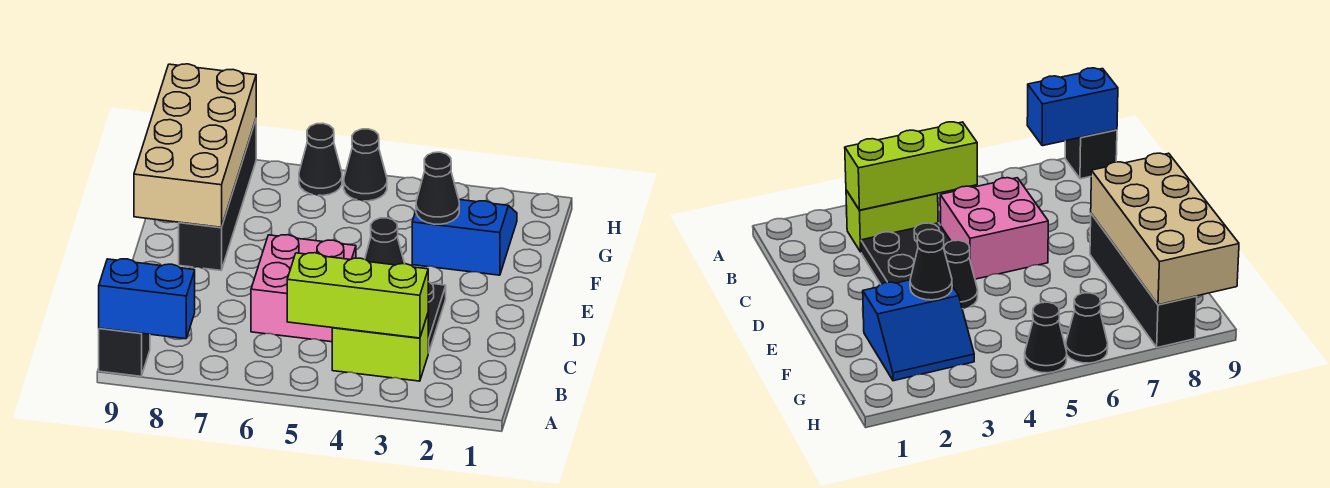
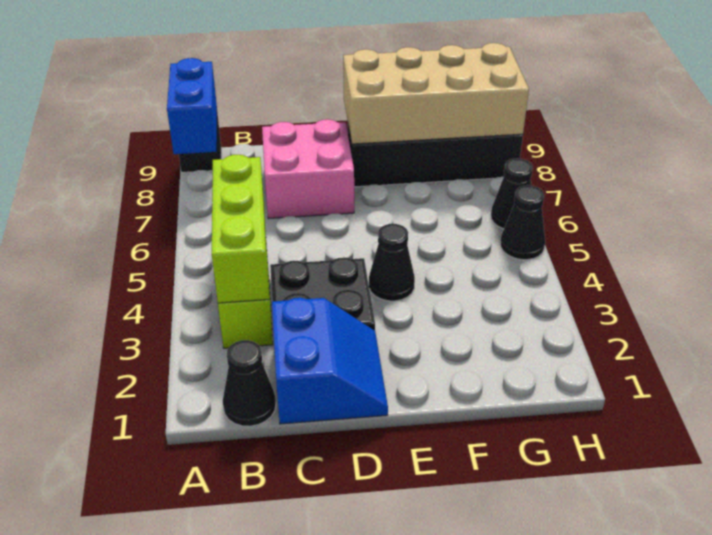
pink brick C5:D6 level 1 -> pink brick C7:D8 level 1
blue slope F2:G3 level 1 top F -> blue slope C1:D2 level 1 top C
black cone F3 level 2 -> black cone B1 level 1

